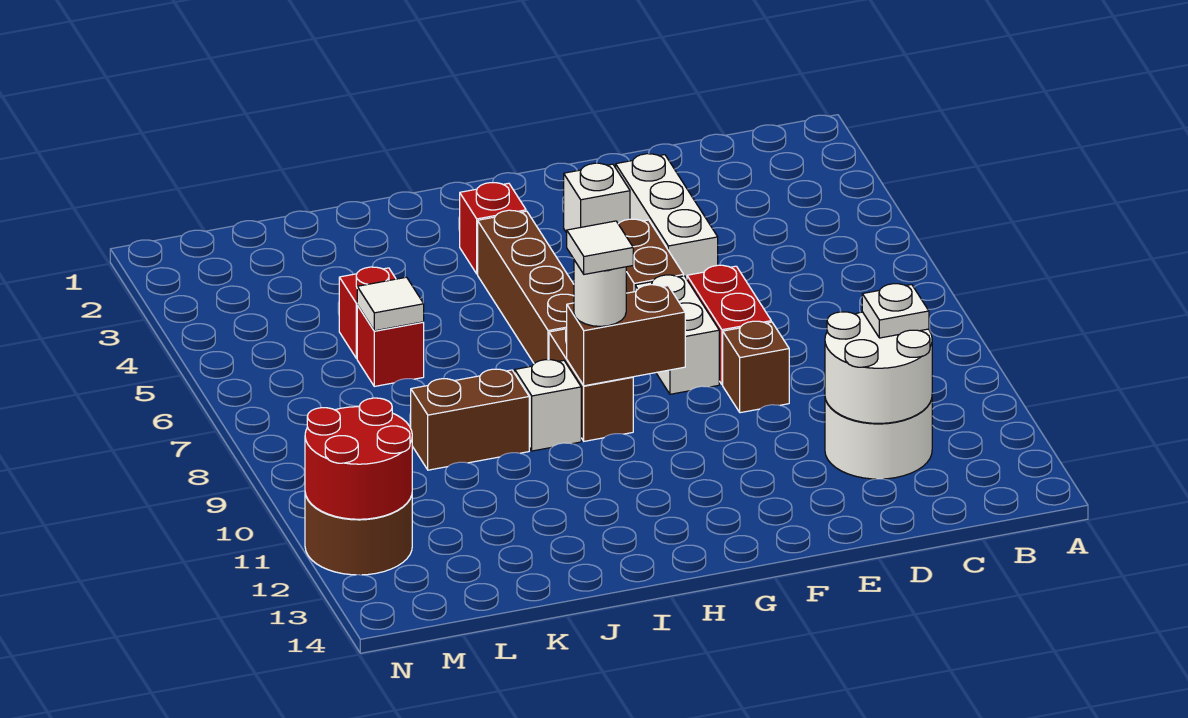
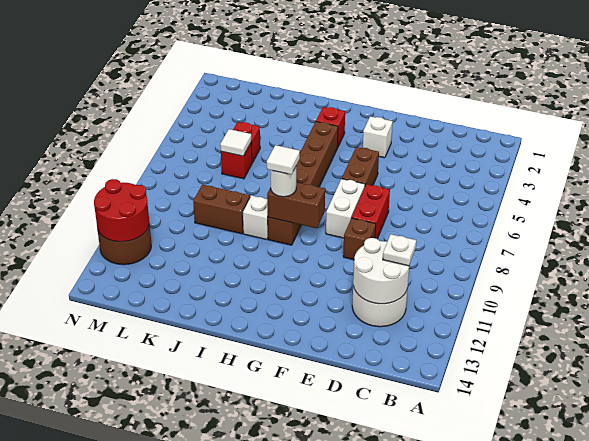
white brick E3:E5 level 1 -> none

